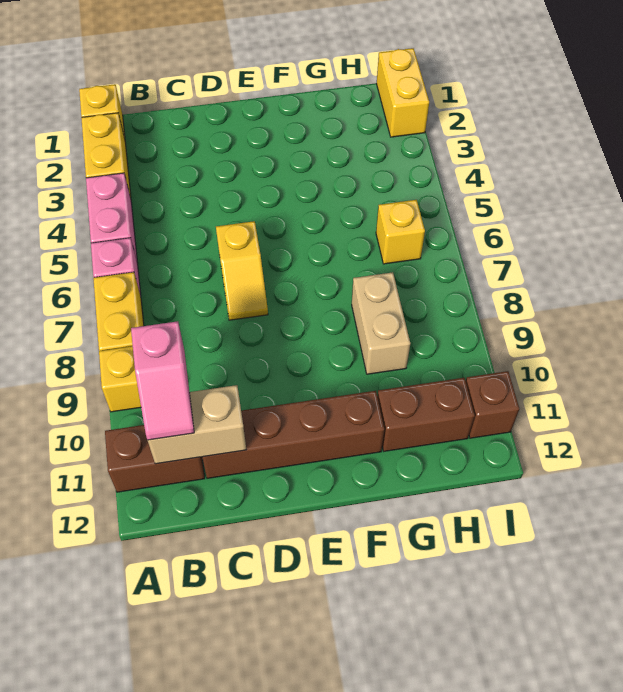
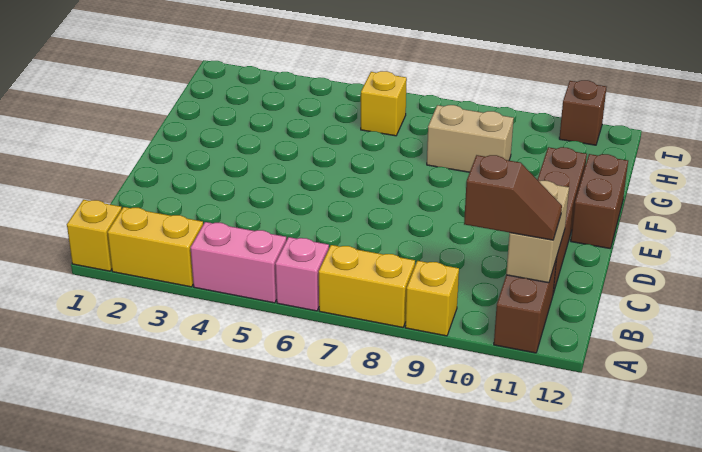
pink slope B10:B11 level 3 top 10 -> brown slope B10:B11 level 3 top 10
yellow slope D6:D7 level 1 top 6 -> none
brown brick G11:H11 level 1 -> brown brick E12:F12 level 1
yellow brick I1:I2 level 1 -> none

